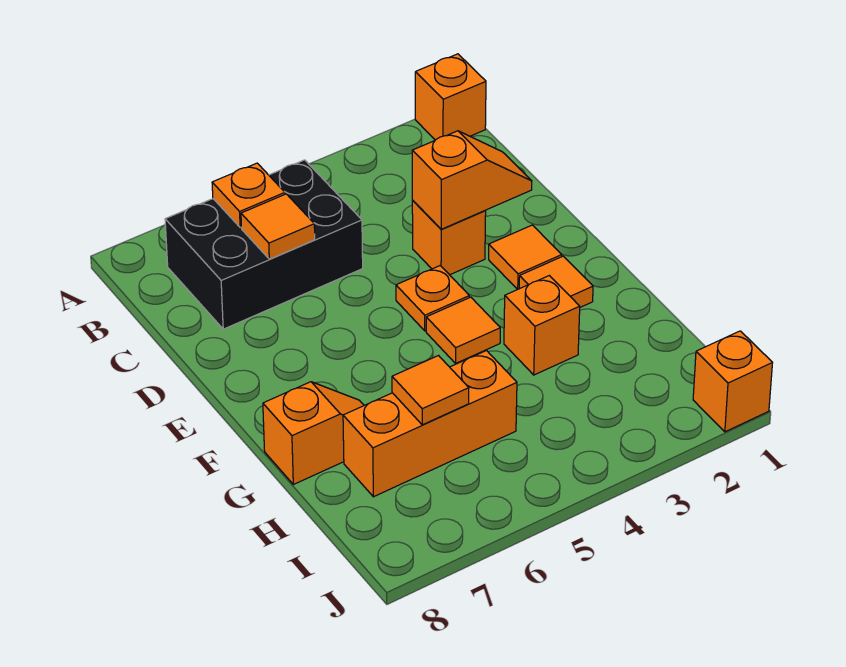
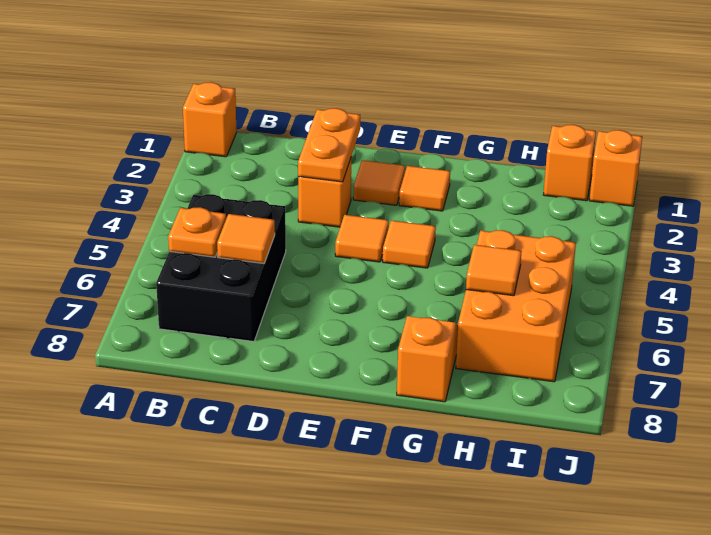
orange slope D2:D3 level 2 top 3 -> orange plate D2:D3 level 2
orange plate E4 level 1 -> orange tile E4 level 1
orange brick G3 level 1 -> orange brick I1 level 1
orange brick H5:H7 level 1 -> orange brick H5:I7 level 1

